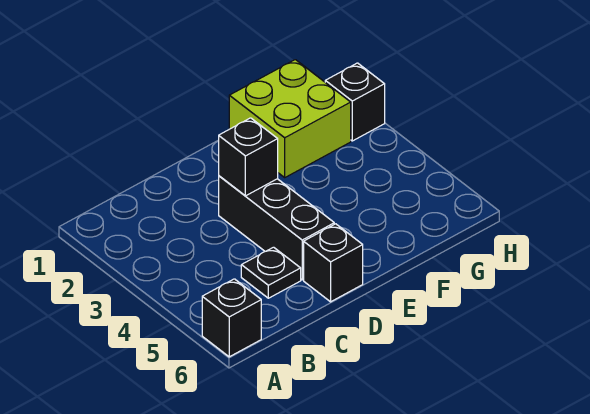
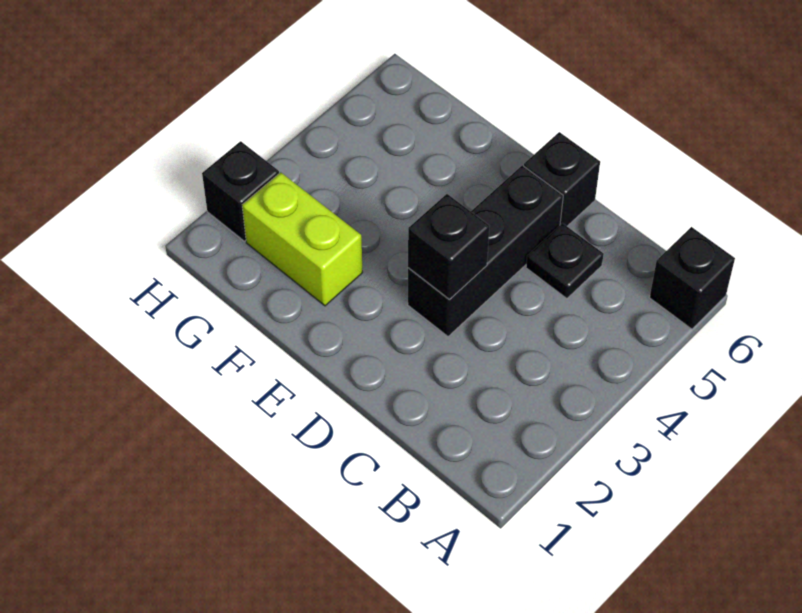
lime brick F1:G2 level 1 -> lime brick F2:G2 level 1

